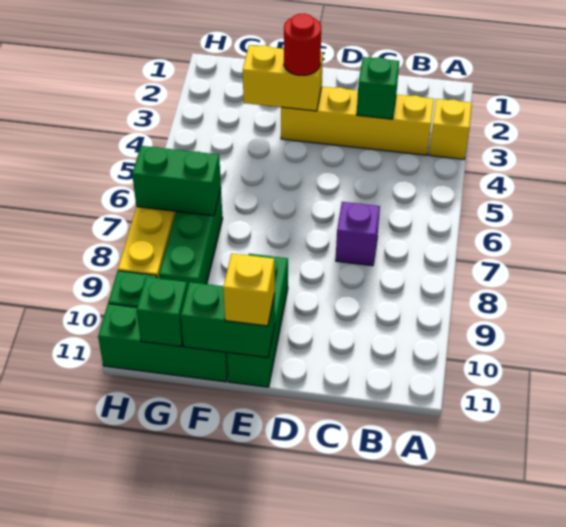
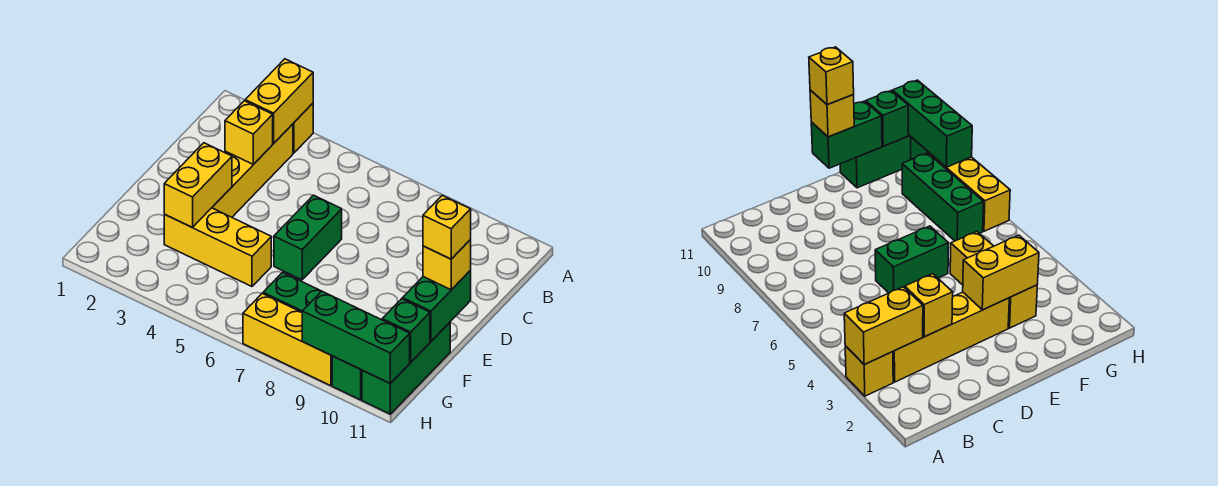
none -> yellow brick A3:B3 level 2
green brick C3 level 2 -> yellow brick C3 level 2
purple brick C7 level 1 -> none
red round brick E3 level 3 -> none
green brick E9:E11 level 1 -> green brick H9:H11 level 2
none -> yellow brick E11 level 4
none -> yellow brick F3:F5 level 1
green brick G7:H7 level 2 -> green brick D6:E6 level 1

